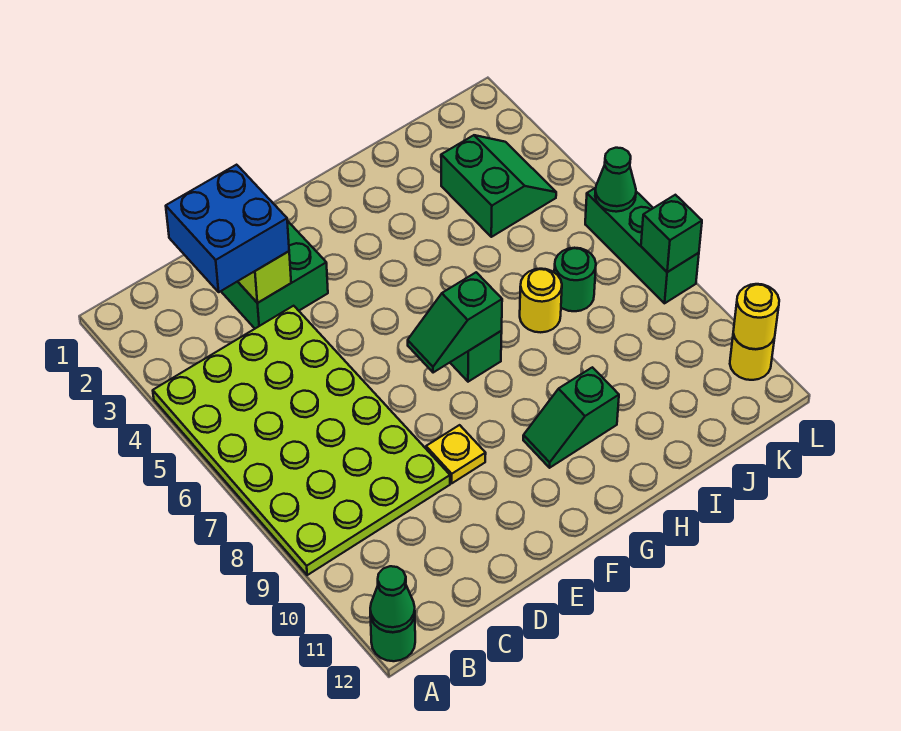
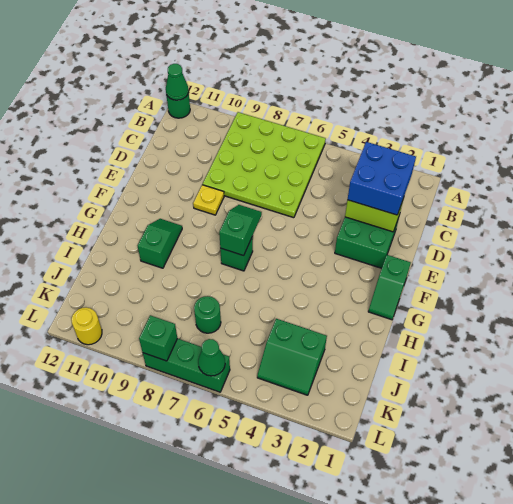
lime plate A4:D9 level 1 -> lime plate A6:D9 level 1
none -> green slope F1:G1 level 1 top F
yellow round brick I7 level 1 -> none
yellow round brick L11 level 2 -> none

